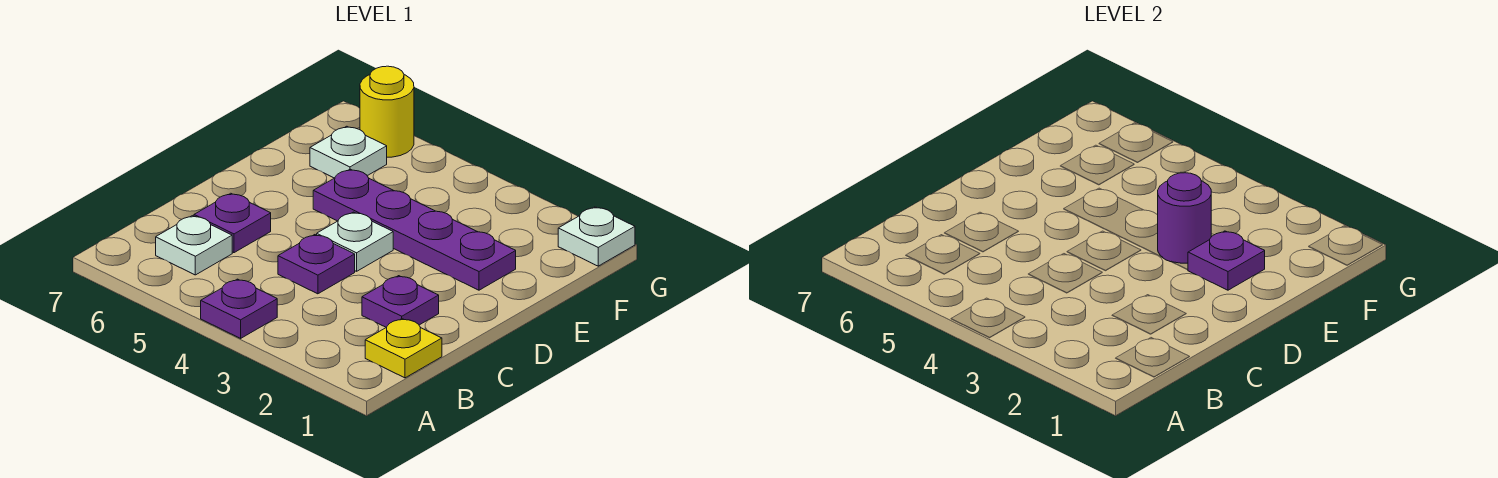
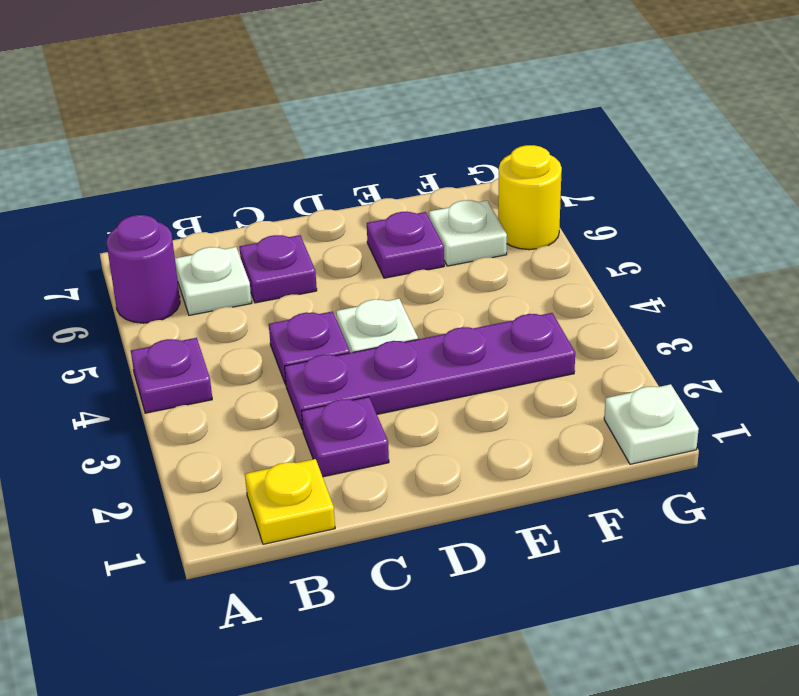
purple plate E2:E5 level 1 -> purple plate C3:F3 level 1
purple plate E2 level 2 -> purple plate E6 level 1
purple round brick E3 level 2 -> purple round brick A6 level 1

